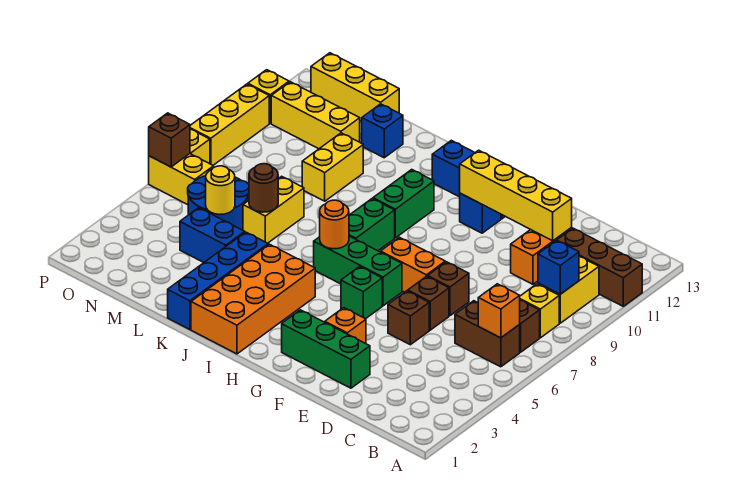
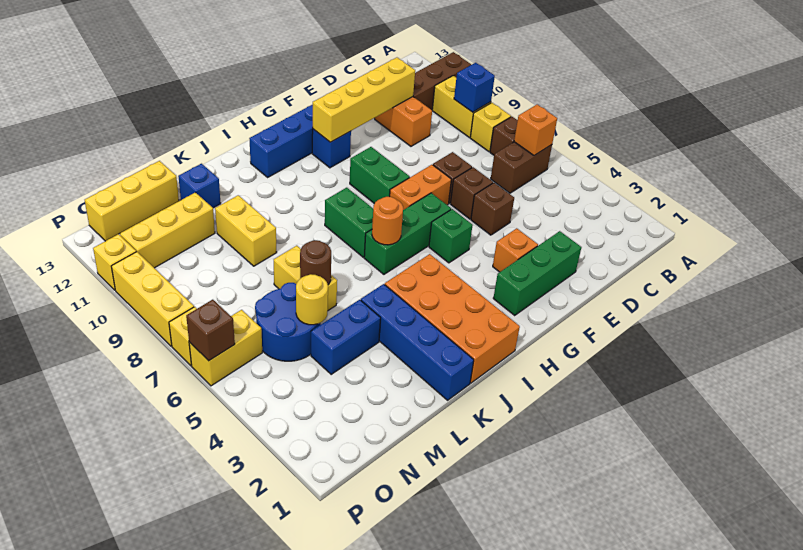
green brick I9:I10 level 1 -> green brick G8:G9 level 1

